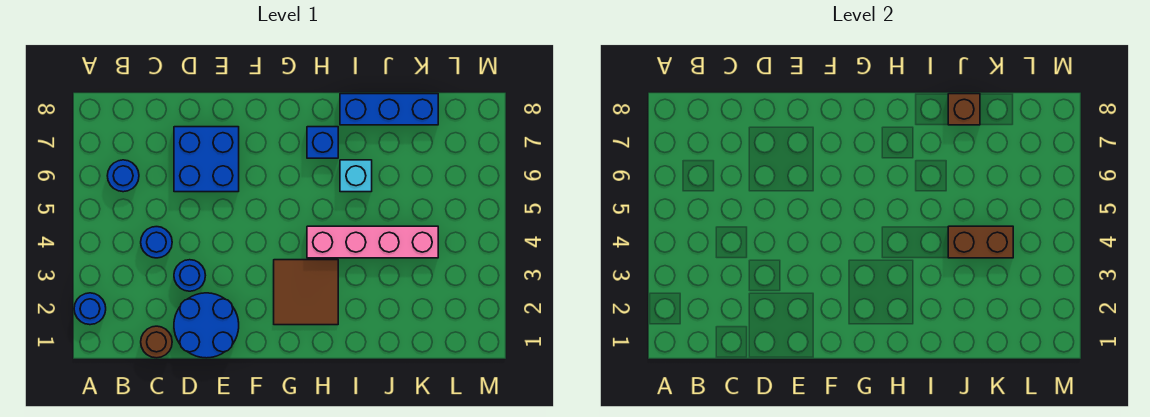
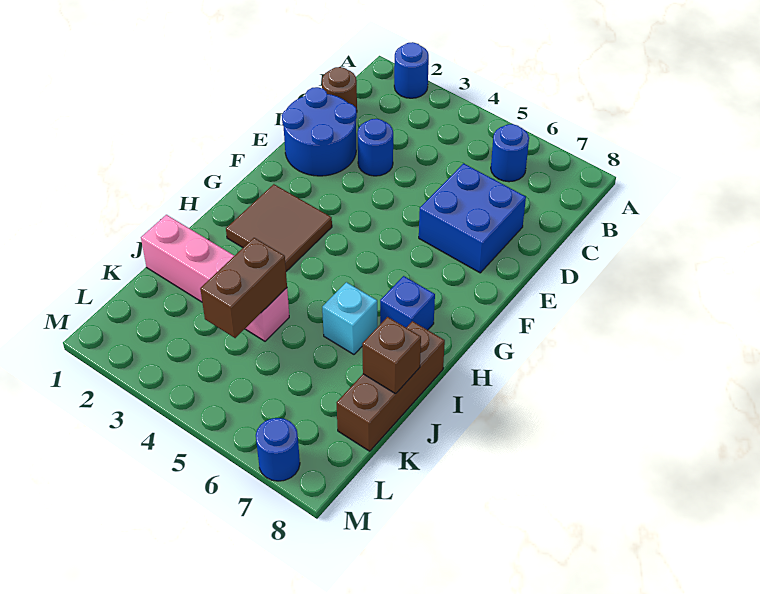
blue round brick C4 level 1 -> blue round brick M7 level 1
pink brick H4:K4 level 1 -> pink brick J1:J4 level 1
blue brick I8:K8 level 1 -> brown brick I8:K8 level 1

